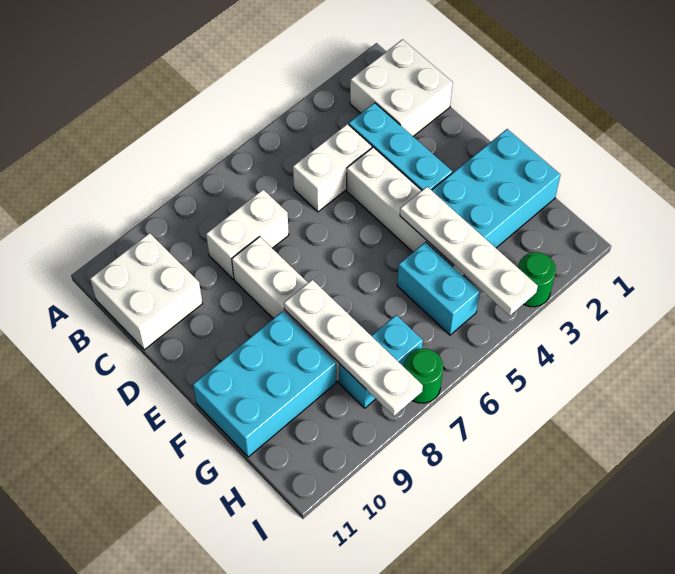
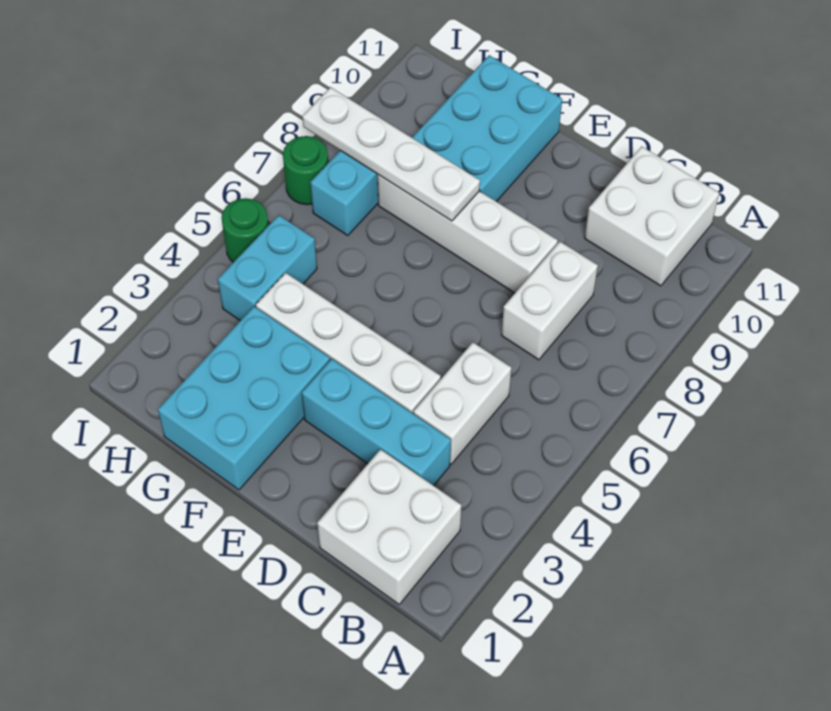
white plate F4:I4 level 2 -> none
cyan brick G5:H5 level 1 -> cyan brick H4:H5 level 1
green round brick I3 level 1 -> green round brick I5 level 1

